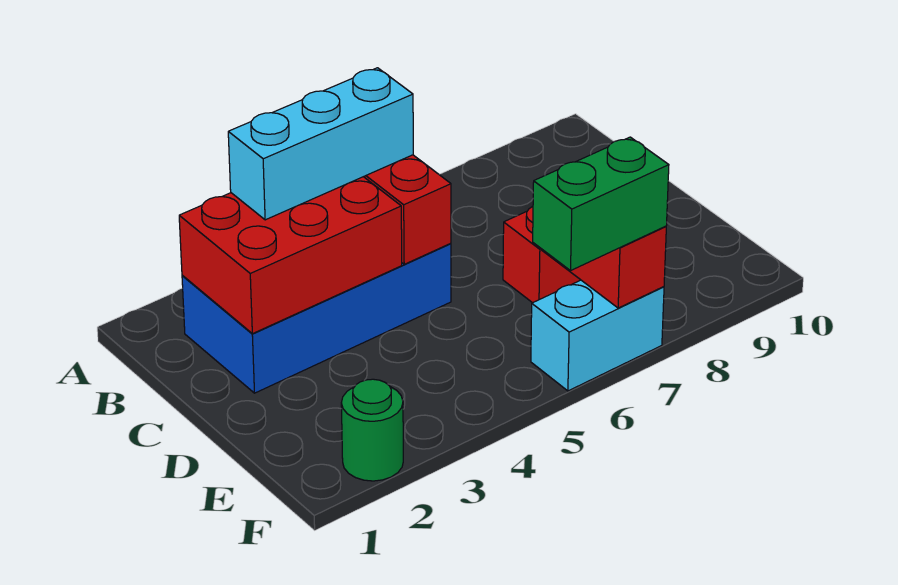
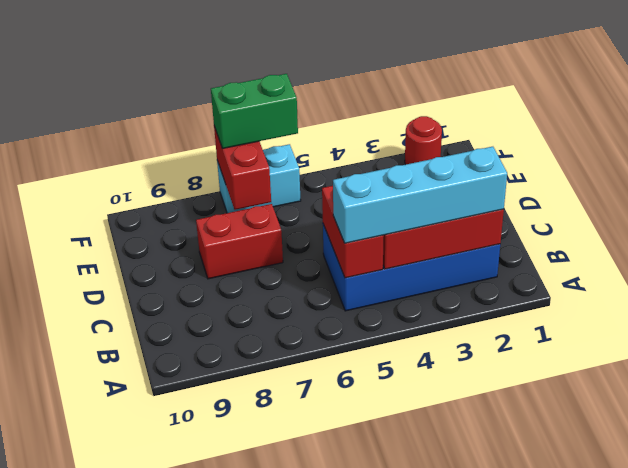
cyan brick B3:B5 level 3 -> cyan brick B2:B5 level 3
green round brick F2 level 1 -> red round brick F2 level 1

